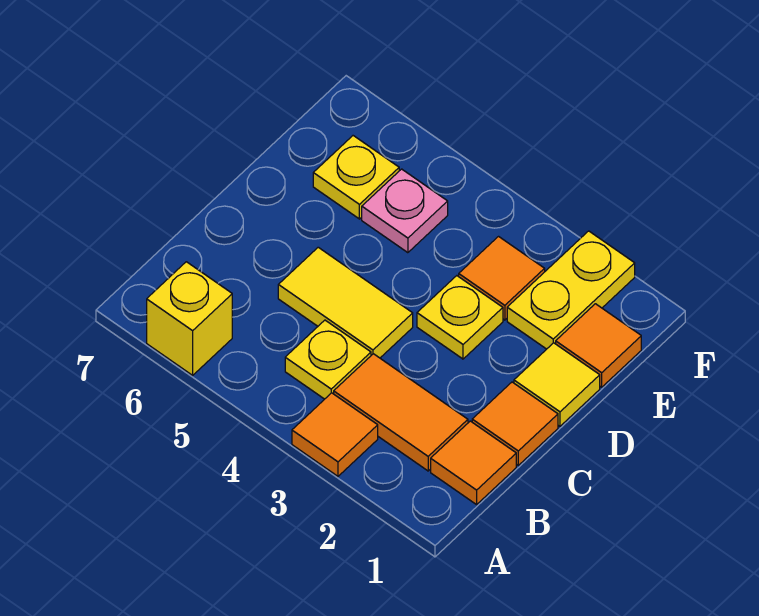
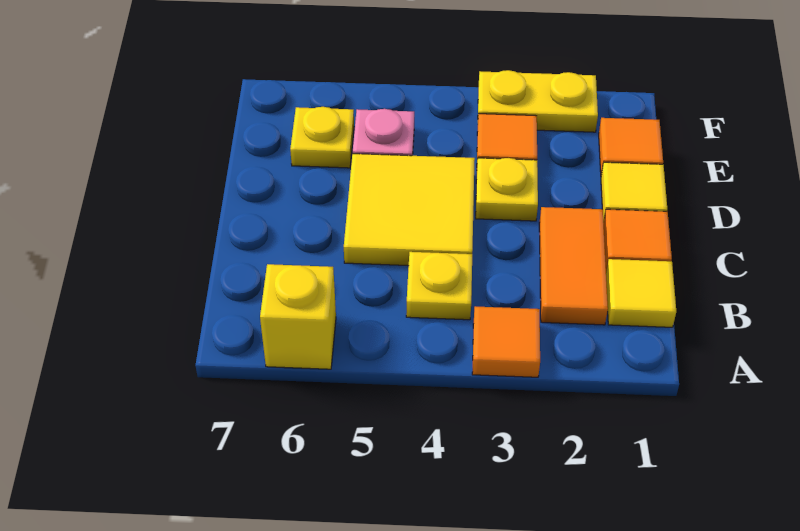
orange tile B1 level 1 -> yellow tile B1 level 1
orange tile B2:B3 level 1 -> orange tile B2:C2 level 1
yellow tile C4:C5 level 1 -> yellow tile C4:D5 level 1
yellow plate E2:F2 level 1 -> yellow plate F2:F3 level 1

